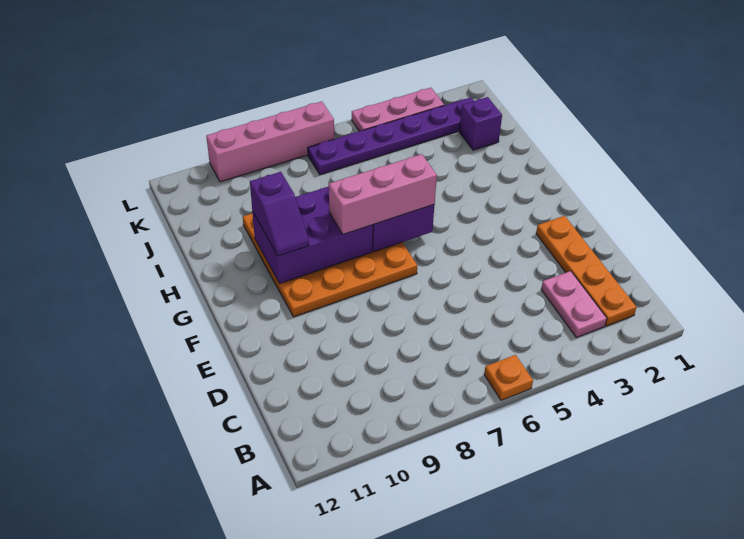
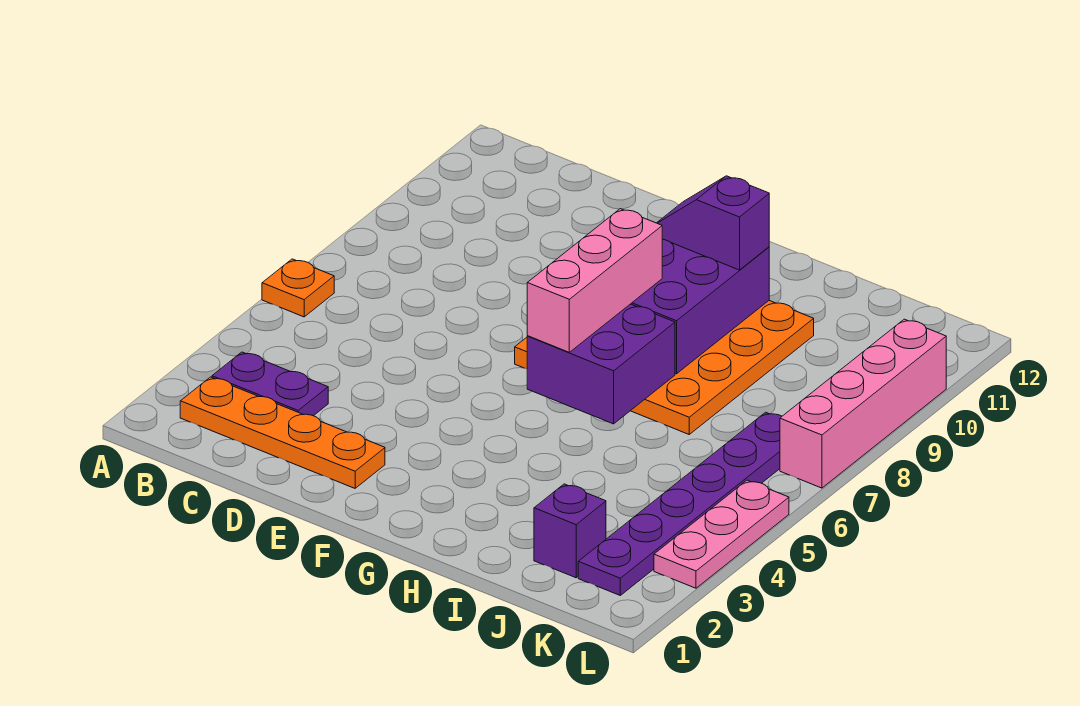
pink plate B3:C3 level 1 -> purple plate B3:C3 level 1

